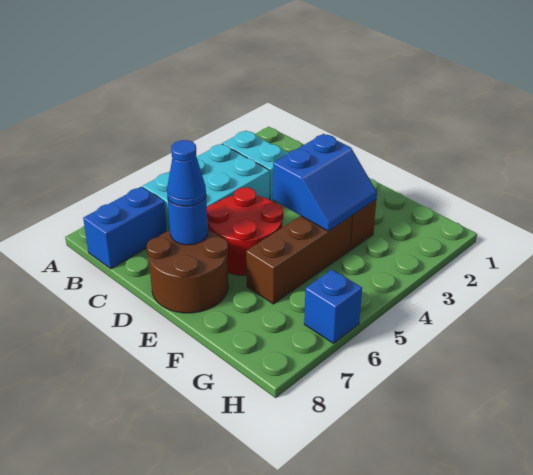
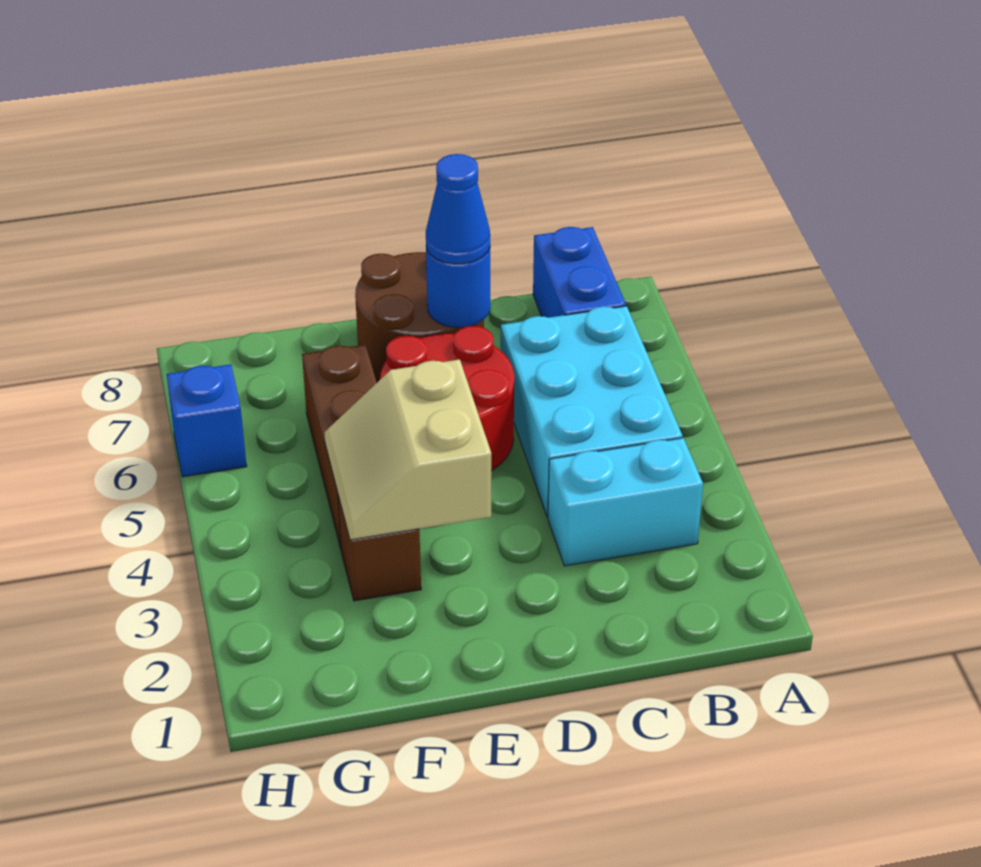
blue slope E3:F4 level 2 top E -> tan slope E3:F4 level 2 top E

